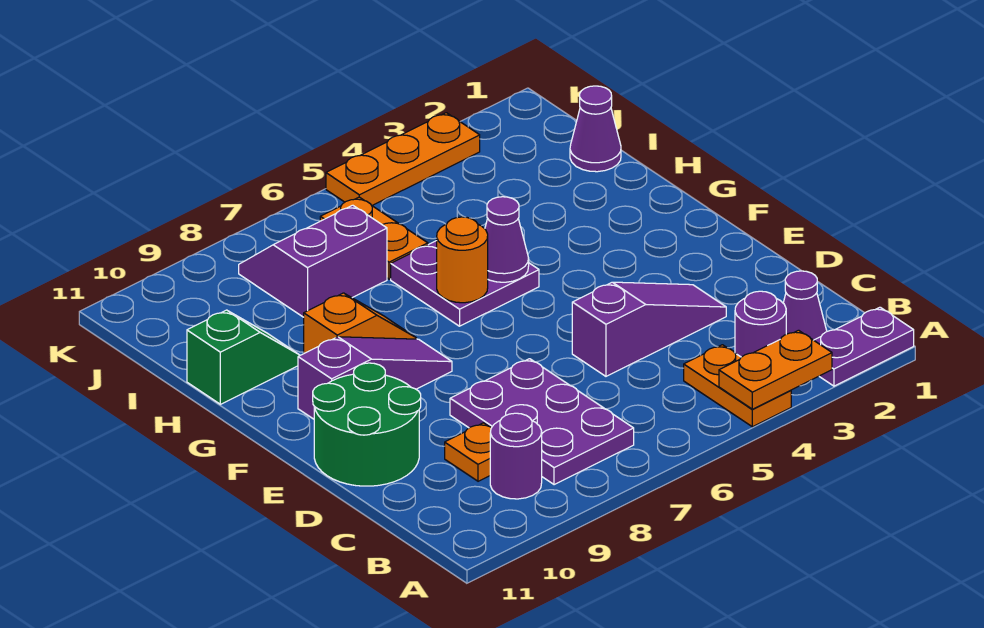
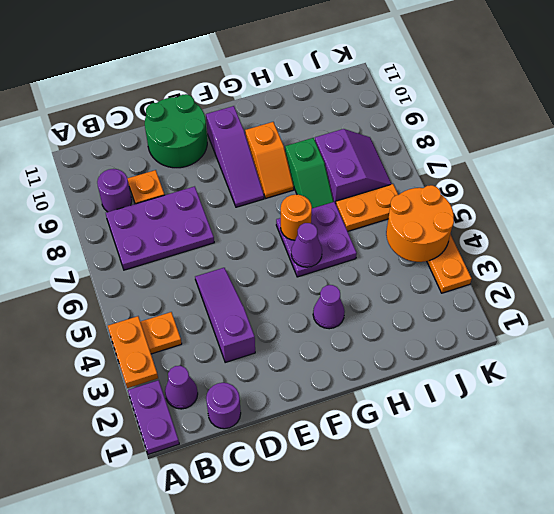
purple round brick B3 level 1 -> purple round brick C1 level 1
purple slope D3:D5 level 1 top 5 -> purple slope D3:D5 level 1 top 3
green slope H10:H11 level 1 top 11 -> green slope H7:H8 level 1 top 8
purple cone I1 level 1 -> purple cone G3 level 1
none -> orange round brick J4:K5 level 2

